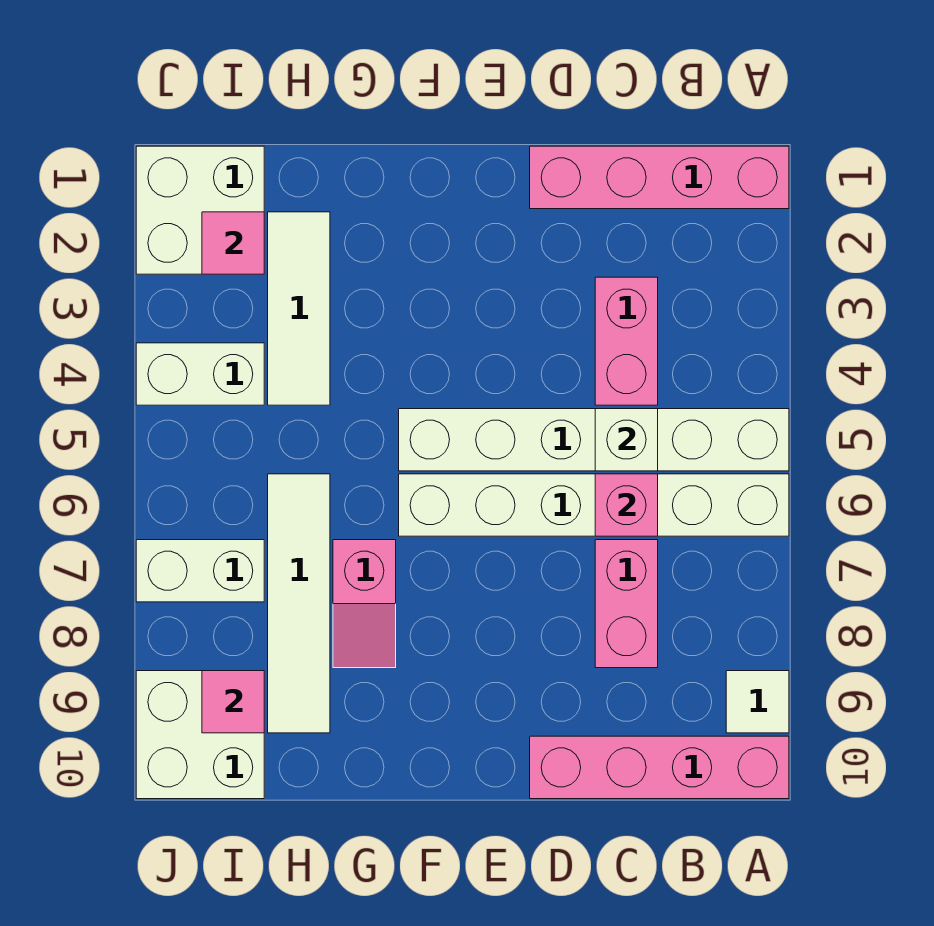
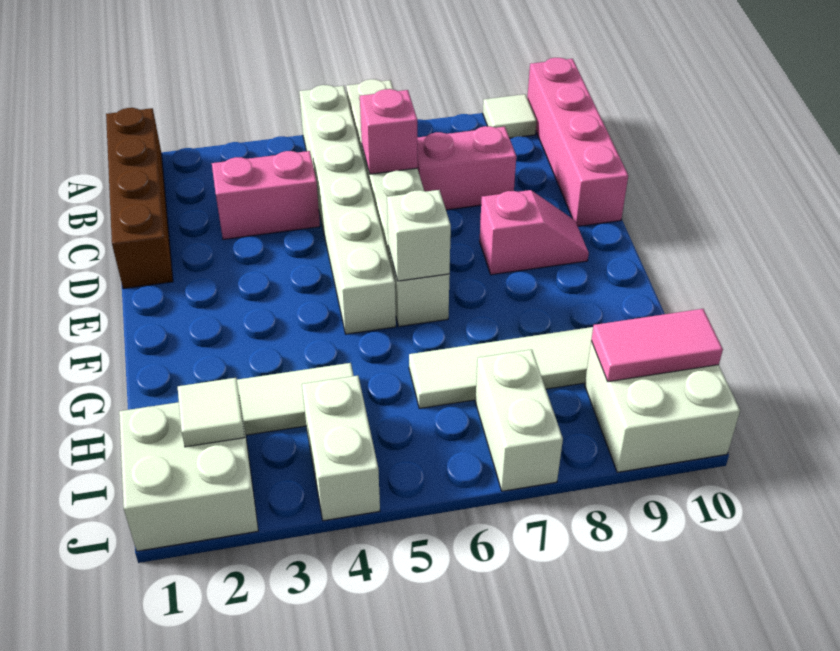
pink brick A1:D1 level 1 -> brown brick A1:D1 level 1
white brick C5 level 2 -> white brick F6 level 2
pink slope G7:G8 level 1 top 7 -> pink slope E8:E9 level 1 top 8
pink tile I2 level 2 -> white tile I2 level 2
pink tile I9 level 2 -> pink tile I9:I10 level 2

